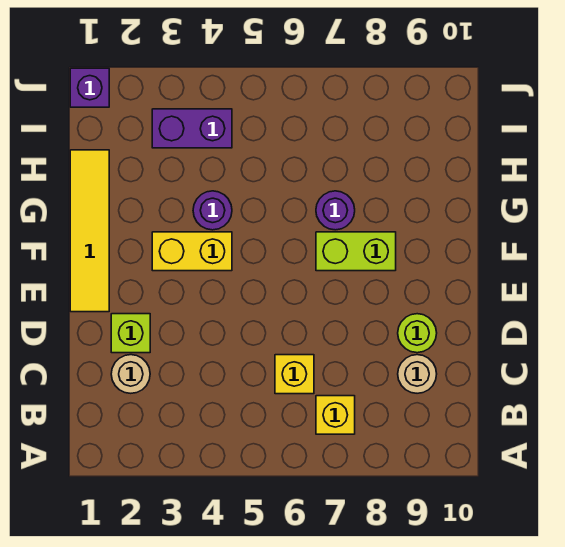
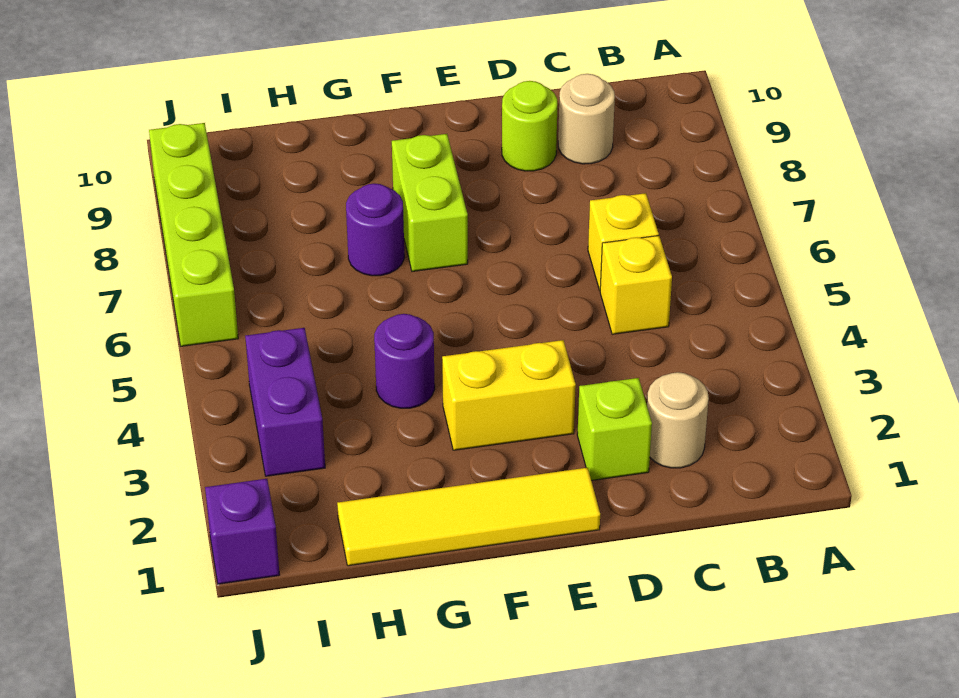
yellow brick B7 level 1 -> yellow brick C5 level 1
yellow brick F3:F4 level 1 -> yellow brick E3:F3 level 1
none -> lime brick J6:J9 level 1

